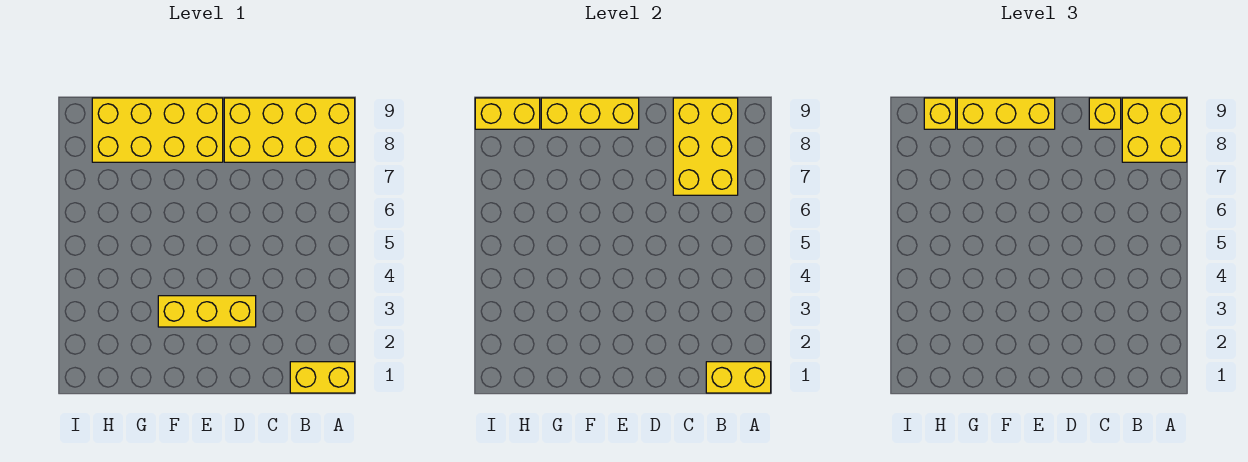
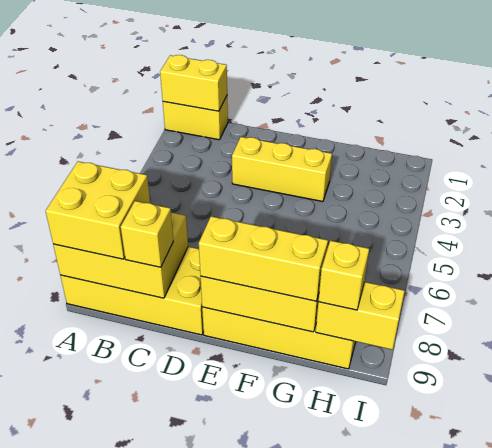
yellow brick B7:C9 level 2 -> yellow brick A8:C9 level 2

